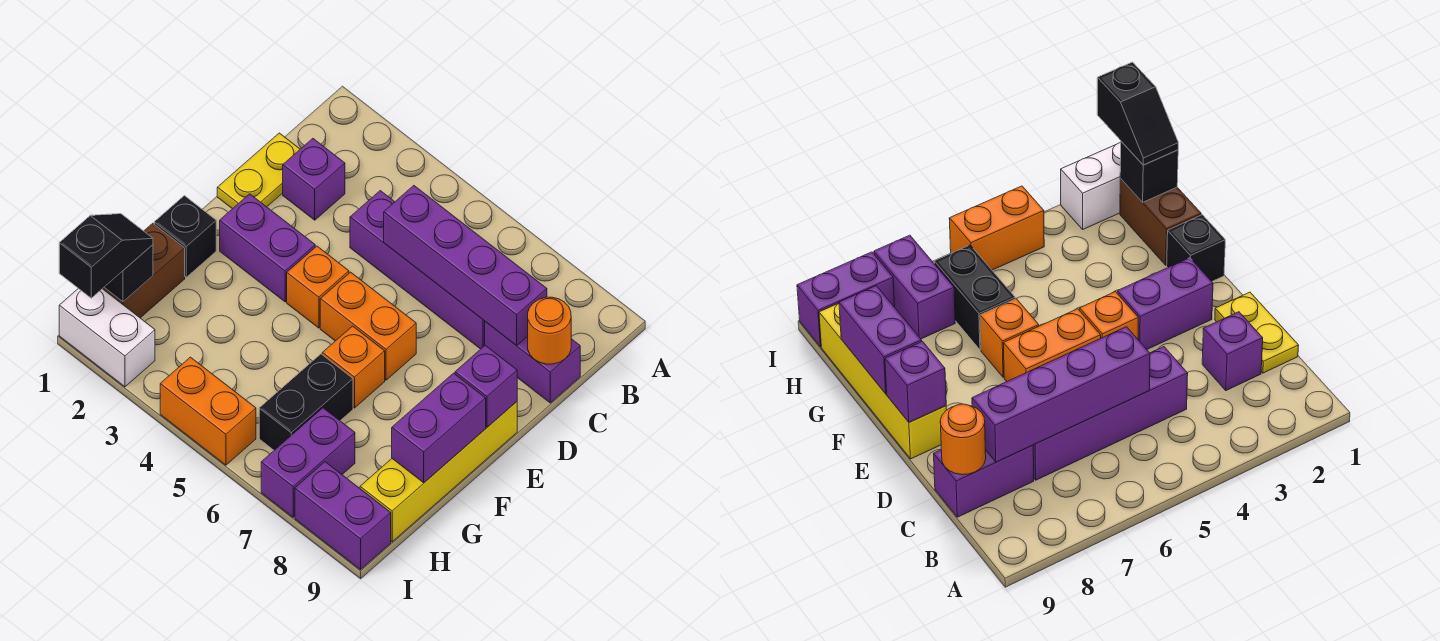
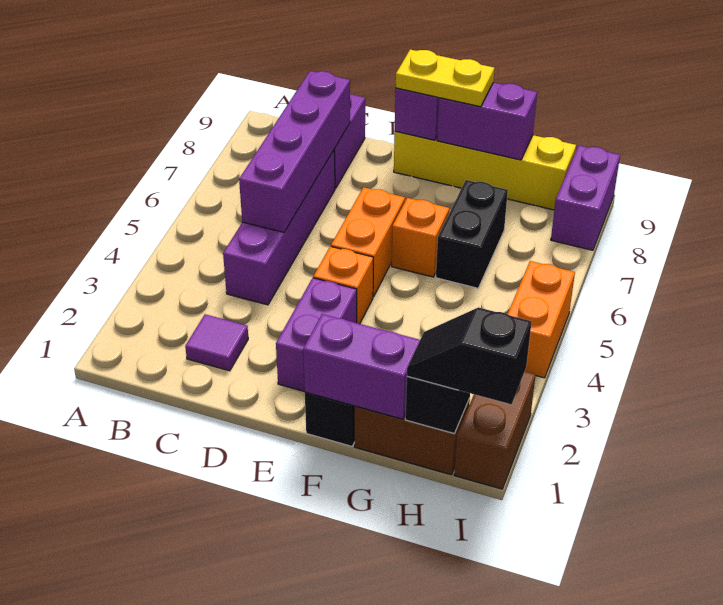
yellow plate C1:D1 level 1 -> yellow plate E9:F9 level 3
purple brick C2 level 1 -> purple tile C2 level 1
orange round brick C9 level 2 -> none
black brick G6:H6 level 1 -> black brick G6:G7 level 1
purple brick H7:I7 level 1 -> purple brick F1:G1 level 2
white brick I1:I2 level 1 -> brown brick I1:I2 level 1

